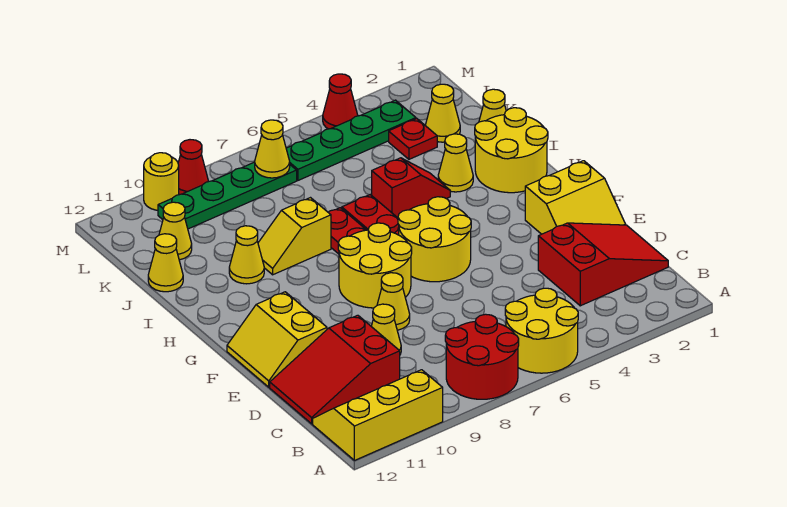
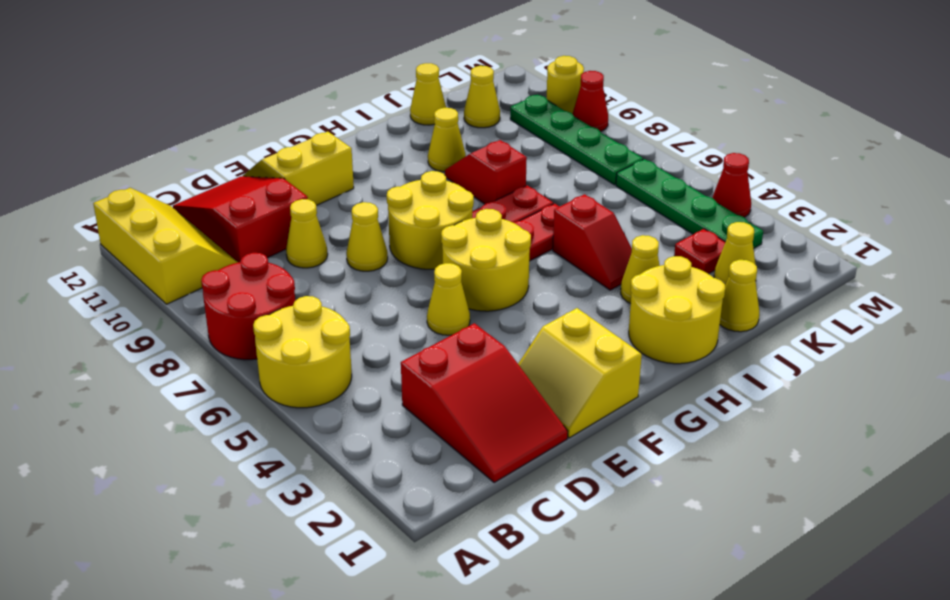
yellow slope I8:I9 level 1 top 8 -> red slope I8:I9 level 1 top 8
yellow cone L7 level 2 -> yellow cone E5 level 1

